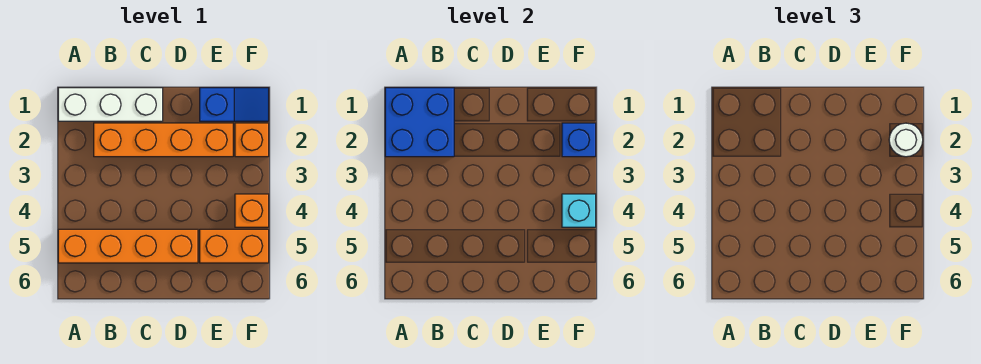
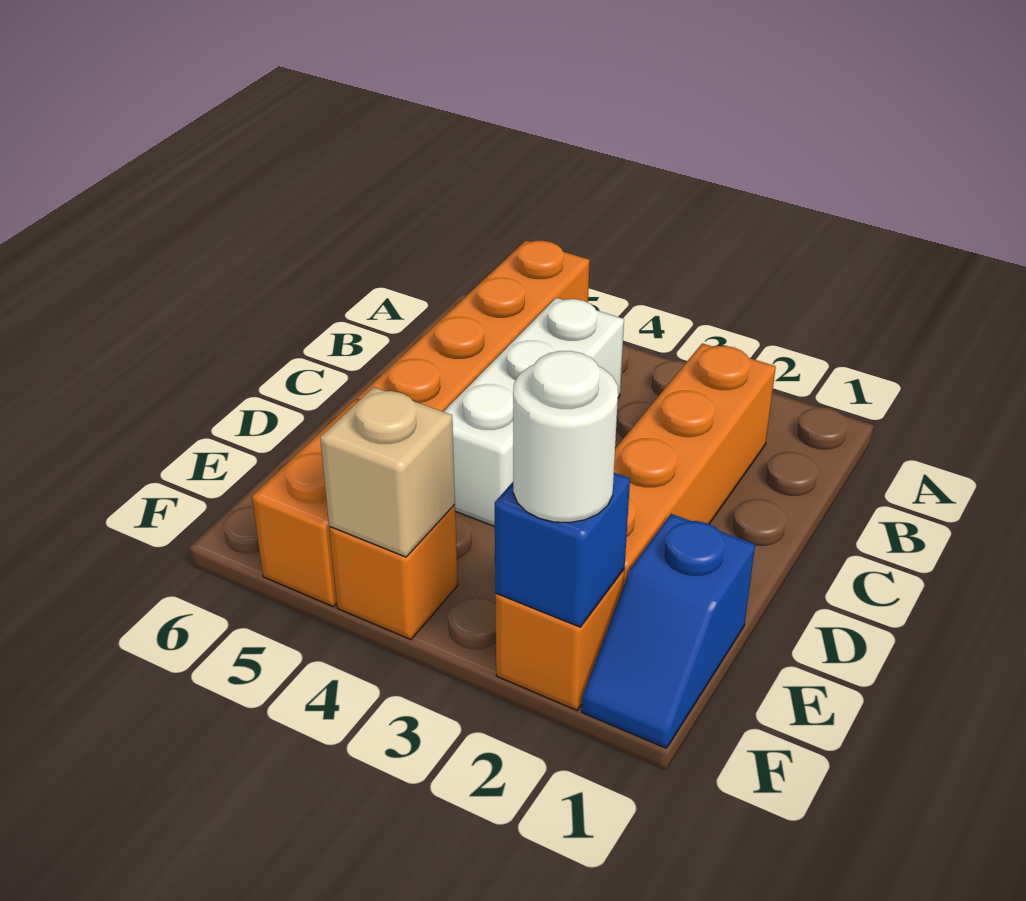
white brick A1:C1 level 1 -> white brick B4:D4 level 1
blue brick A1:B2 level 2 -> none
cyan brick F4 level 2 -> tan brick F4 level 2

